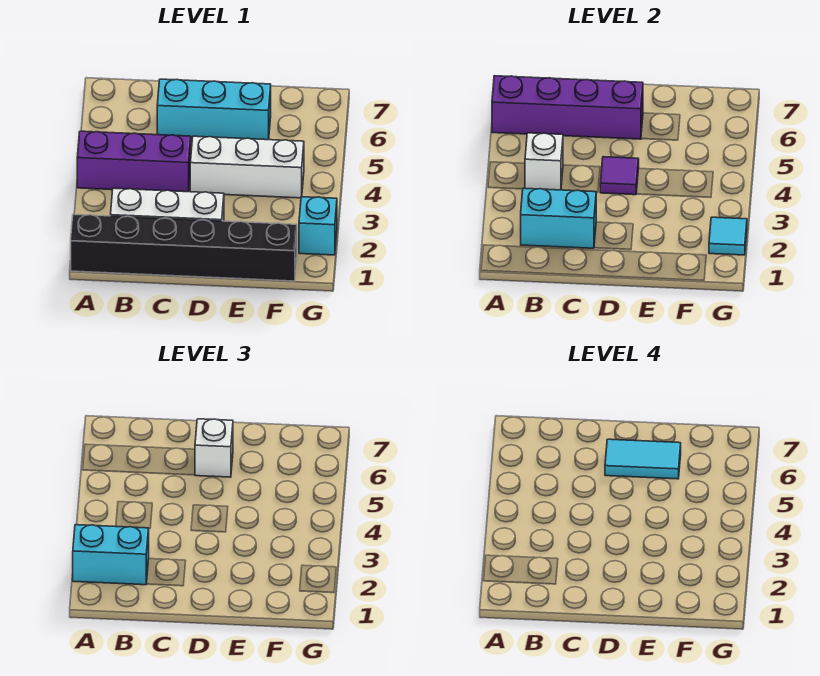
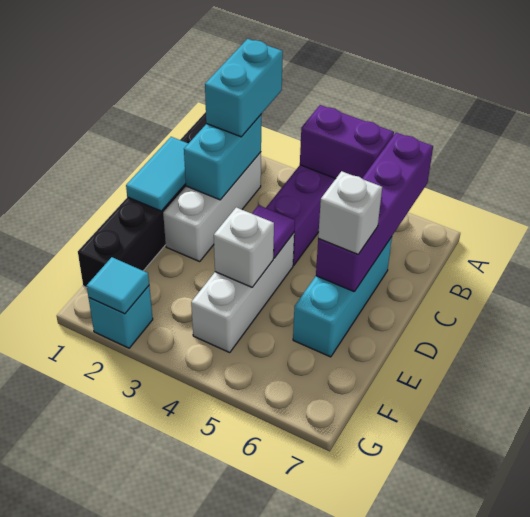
none -> purple brick A4:A5 level 2
white brick B4 level 2 -> white brick E4 level 2
cyan tile D6:E6 level 4 -> cyan tile C1:D1 level 2

